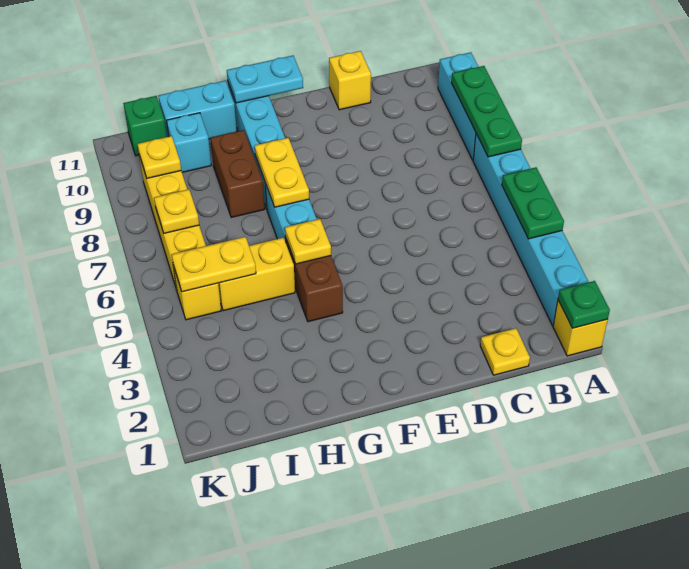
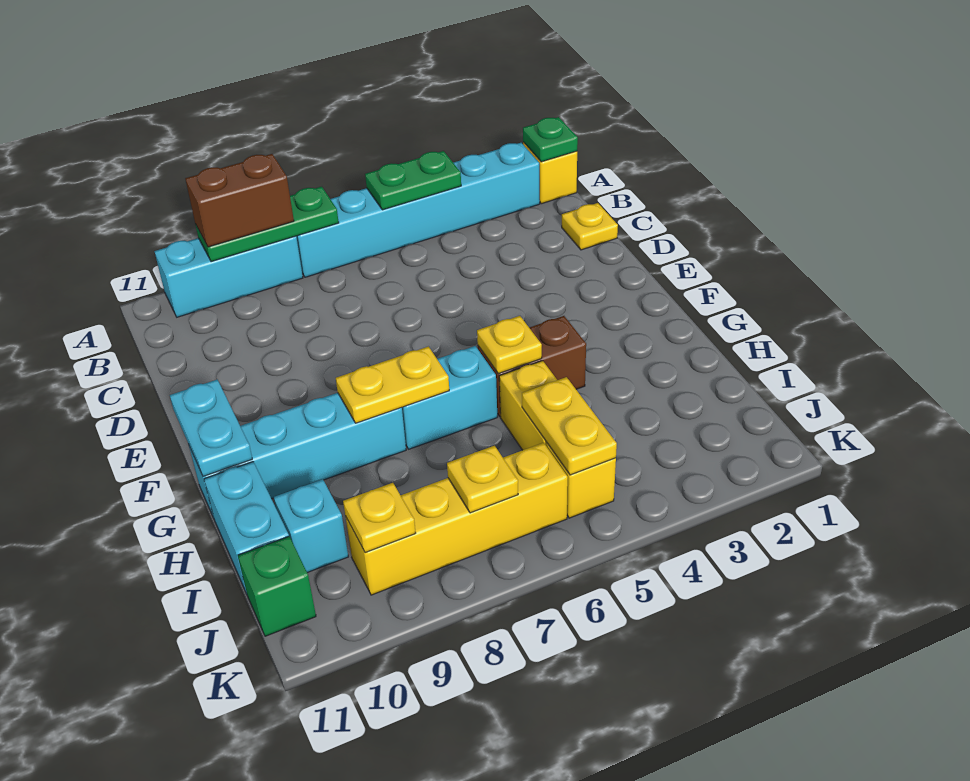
yellow brick D11 level 1 -> none
brown brick H8:H9 level 1 -> brown brick A8:A9 level 3

